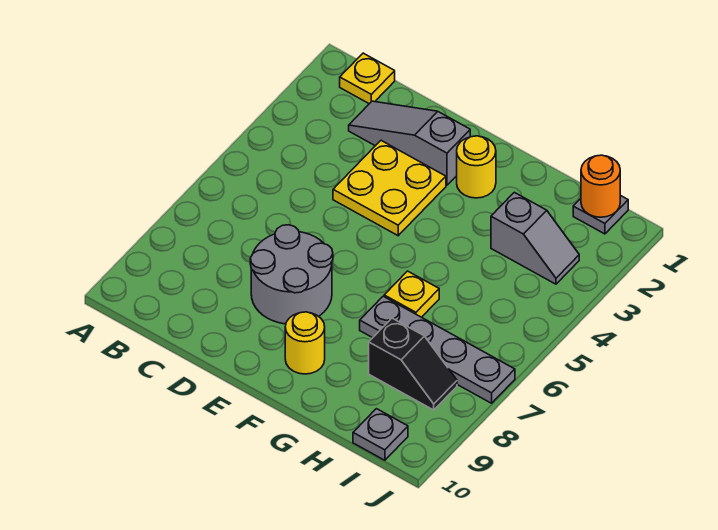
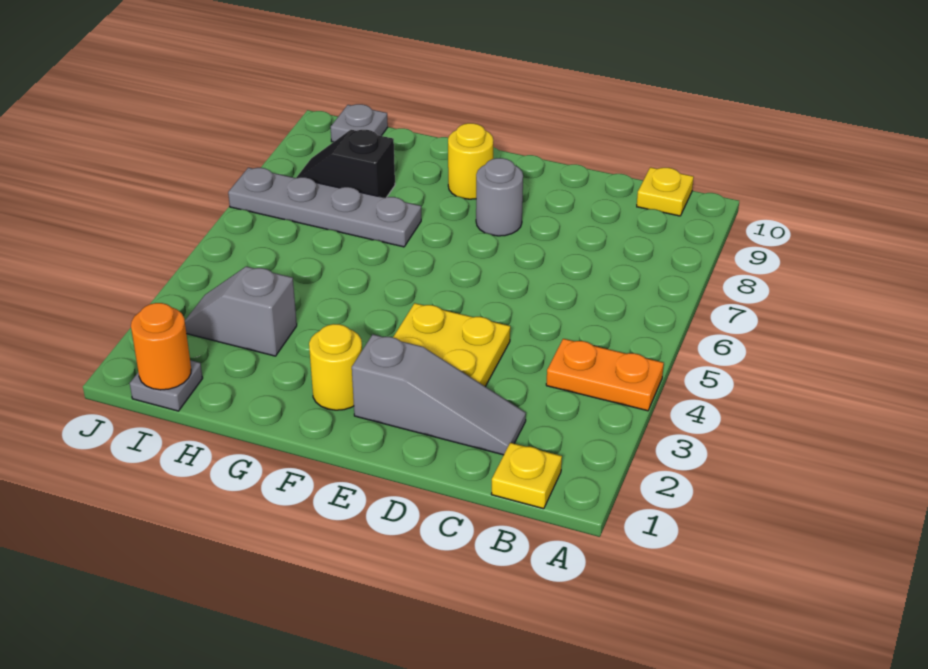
none -> orange plate A4:B4 level 1
grey round brick D7:E8 level 1 -> grey round brick E8 level 1
yellow plate G6 level 1 -> yellow plate B10 level 1

